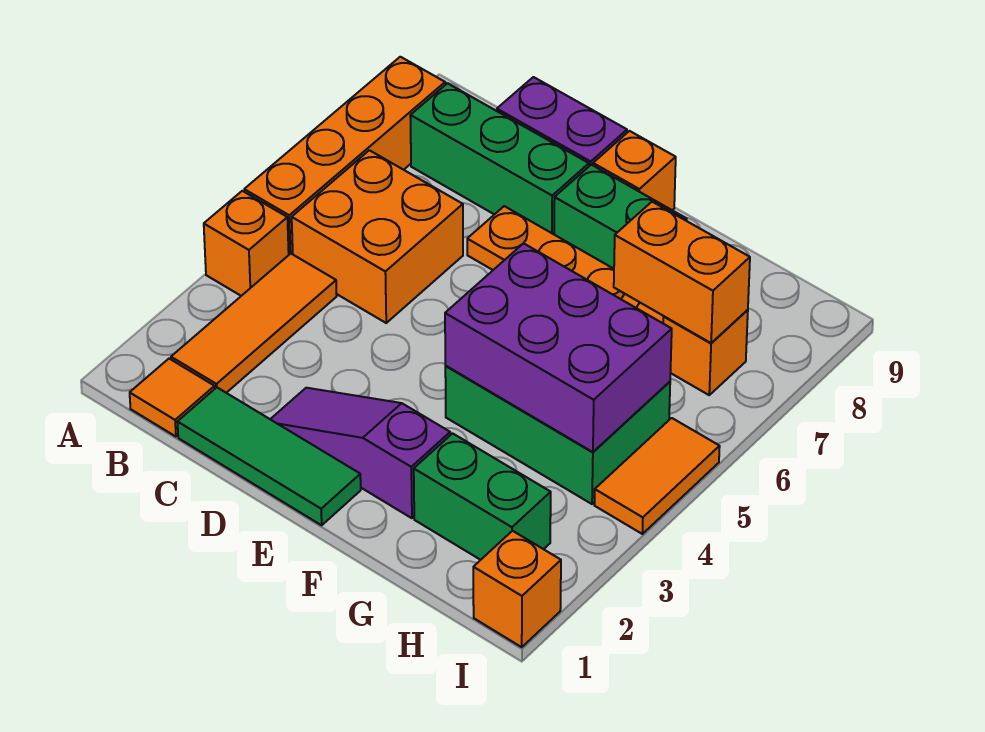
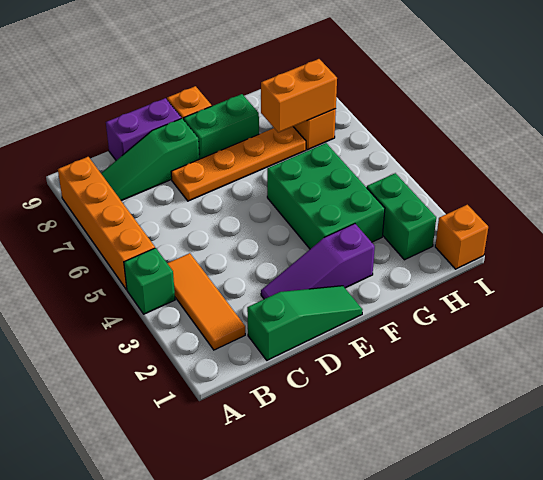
orange brick A4 level 1 -> green brick A4 level 1
orange tile B1 level 1 -> none
orange brick B5:C6 level 1 -> none
green brick B8:D8 level 1 -> green slope B8:D8 level 1 top D
green tile C1:E1 level 1 -> green slope C1:E1 level 1 top C
green brick F4:H5 level 1 -> green brick F3:G5 level 1
purple brick F4:H5 level 2 -> none
green brick G2:H2 level 1 -> green brick H2:H3 level 1
orange tile I4:I5 level 1 -> none

